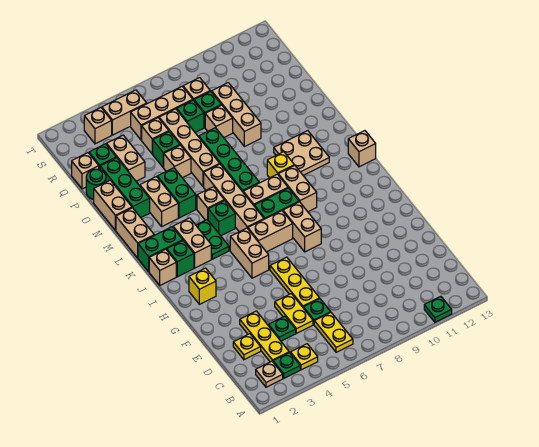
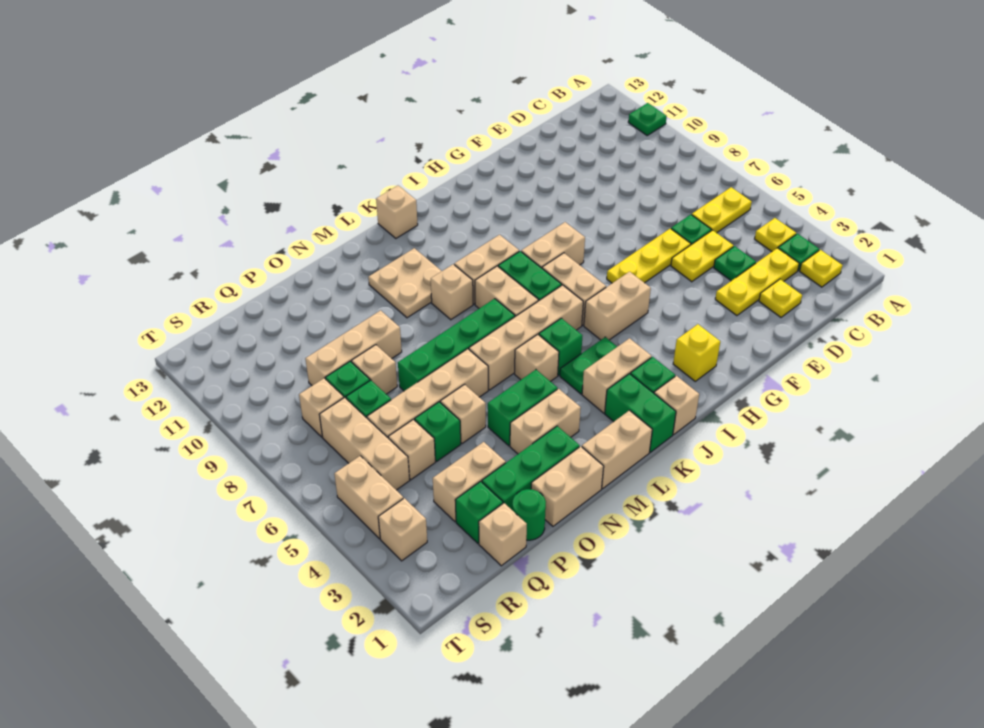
tan plate B2 level 1 -> yellow plate B2 level 1
yellow brick L9 level 1 -> tan brick L9 level 1

